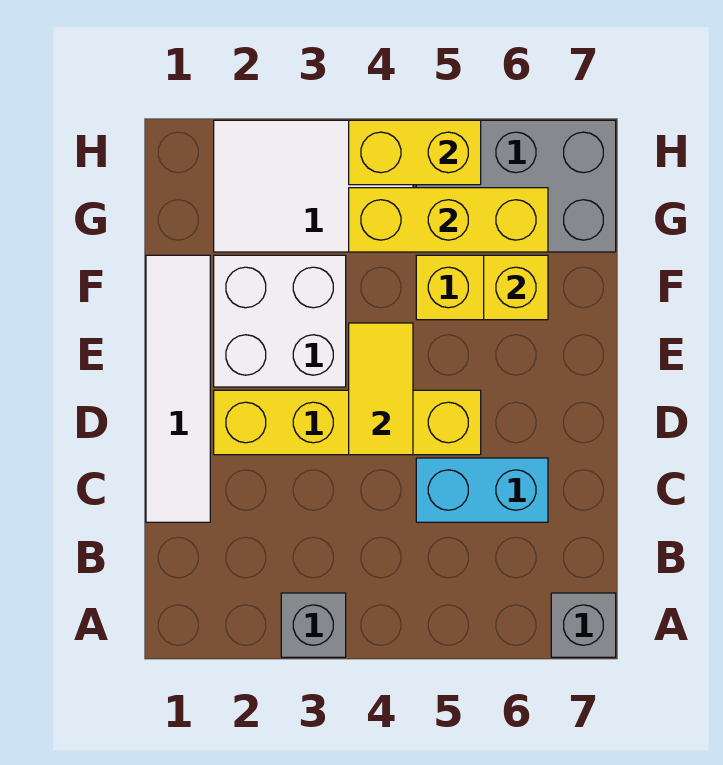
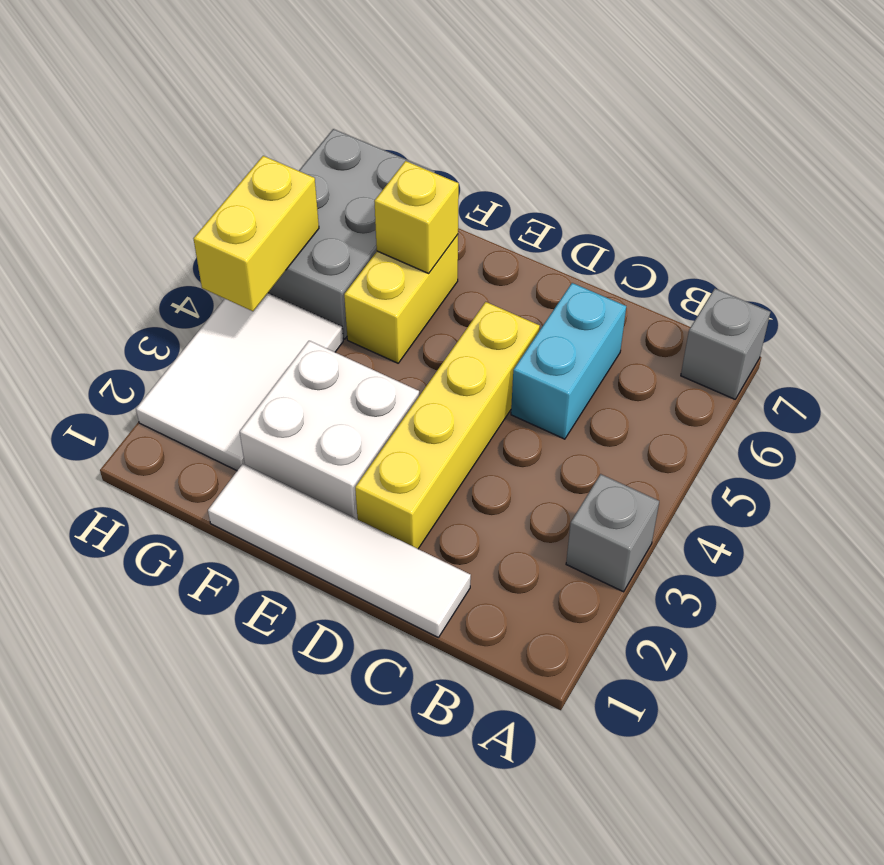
yellow tile D4:E4 level 2 -> none
yellow brick G4:G6 level 2 -> none

